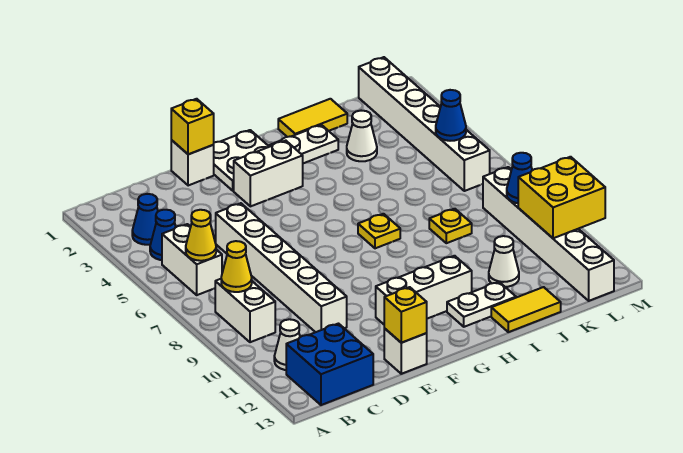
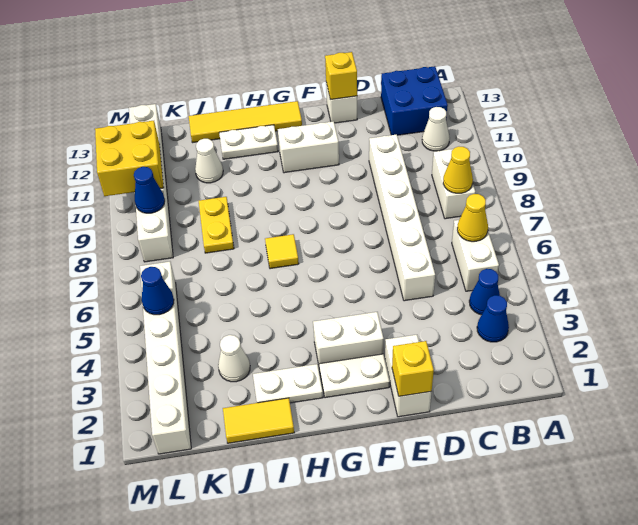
white brick E1 level 1 -> white brick E1:E2 level 1
white plate F1:G2 level 1 -> white plate F2:G2 level 1
white brick F11:H11 level 1 -> white brick F11:G11 level 1
yellow plate H7 level 1 -> yellow tile H7 level 1
yellow tile I13:J13 level 1 -> yellow tile G13:J13 level 1
yellow plate J8 level 1 -> yellow plate J8:J9 level 1

